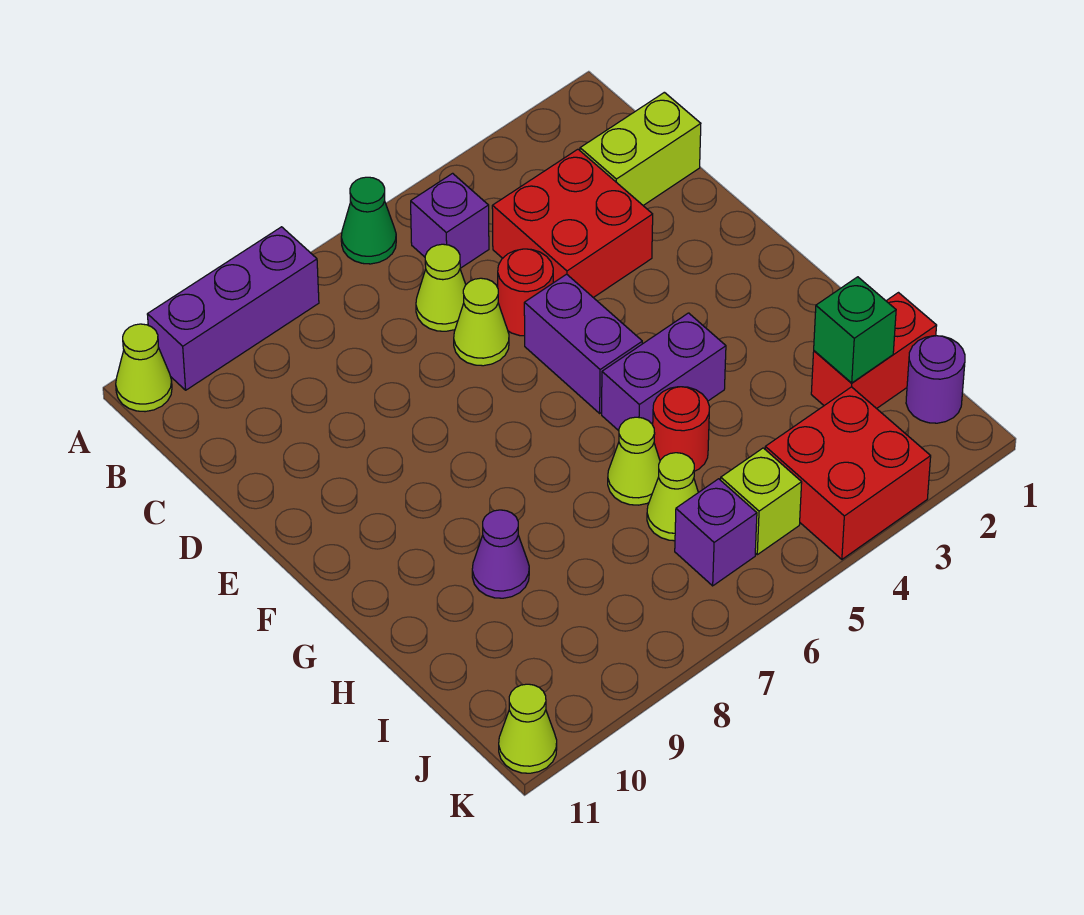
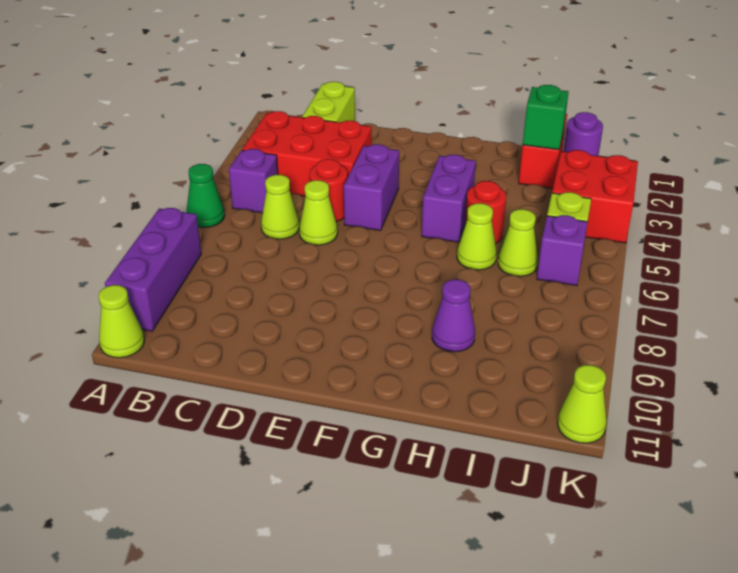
red brick C3:D4 level 1 -> red brick B3:D4 level 1
purple brick E5:F5 level 1 -> purple brick E4:E5 level 1

